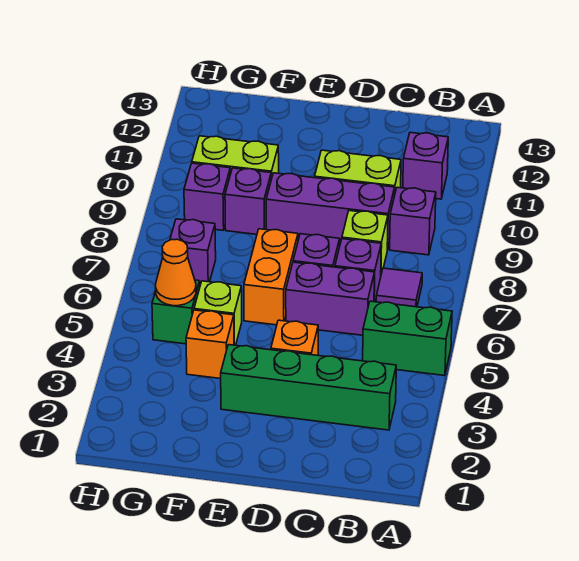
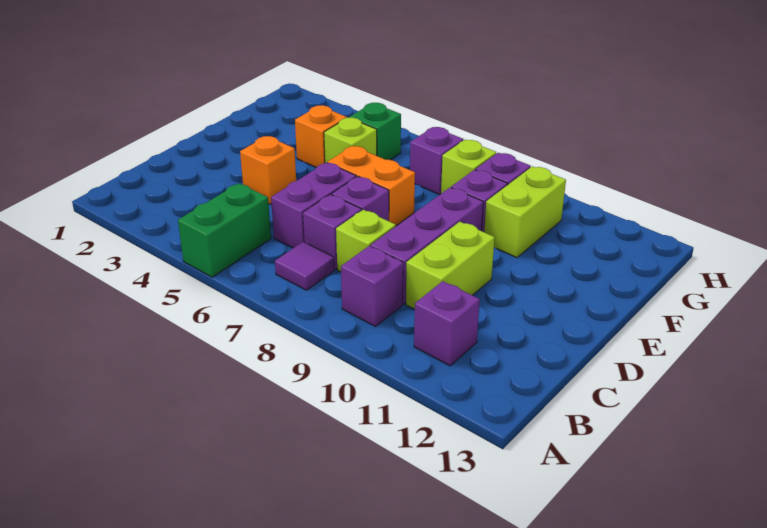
green brick B3:E3 level 1 -> none
orange cone G5 level 2 -> none
none -> lime brick G8 level 1

